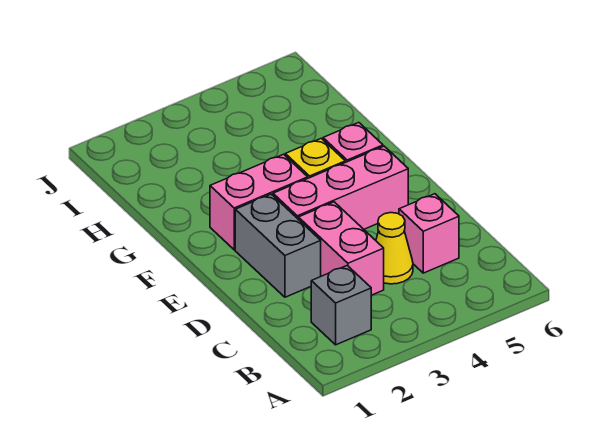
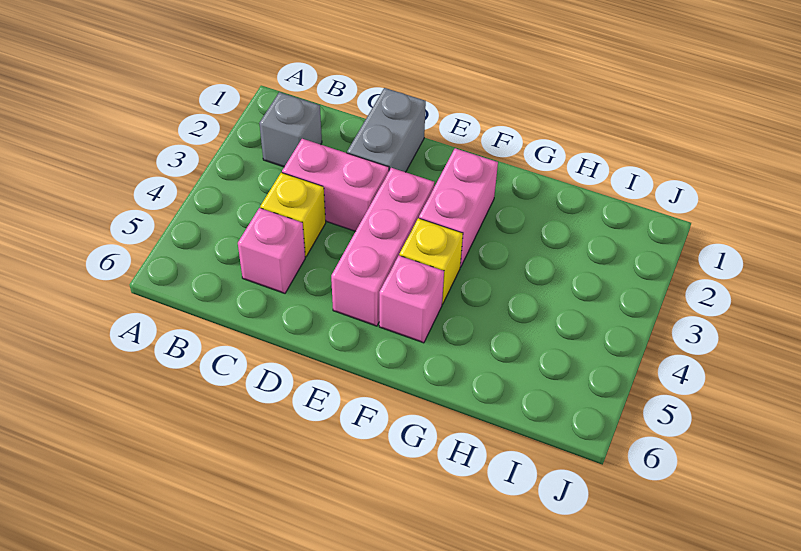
yellow cone C4 level 1 -> yellow brick C4 level 1
grey brick D2:E2 level 1 -> grey brick D1:D2 level 1

